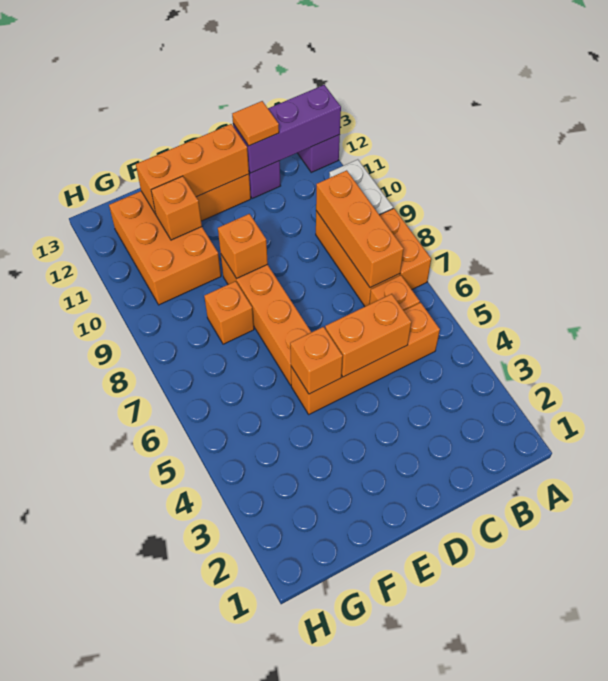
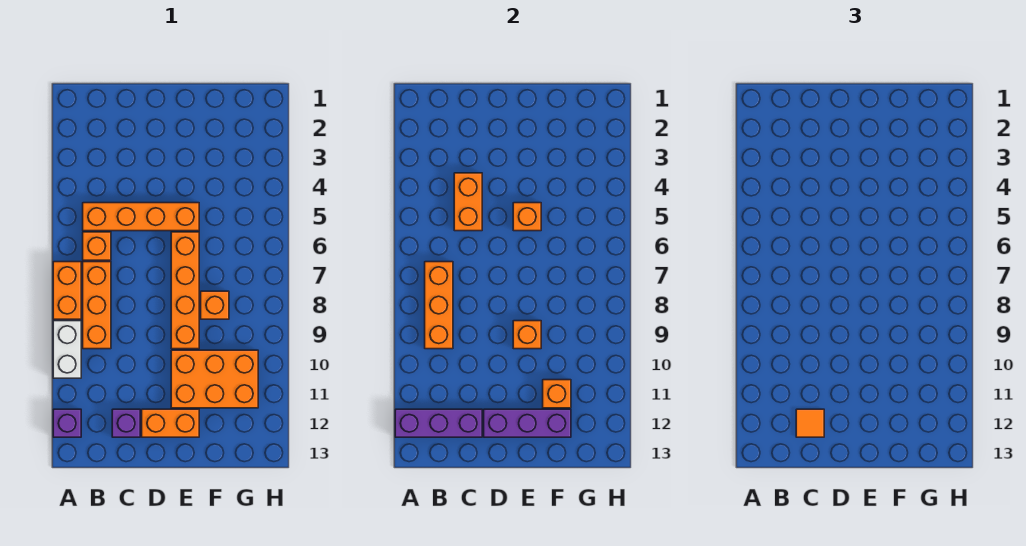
orange brick C5:D5 level 2 -> orange brick C4:C5 level 2
orange brick D12:F12 level 2 -> purple brick D12:F12 level 2
orange brick F10:G12 level 1 -> orange brick E10:G11 level 1

